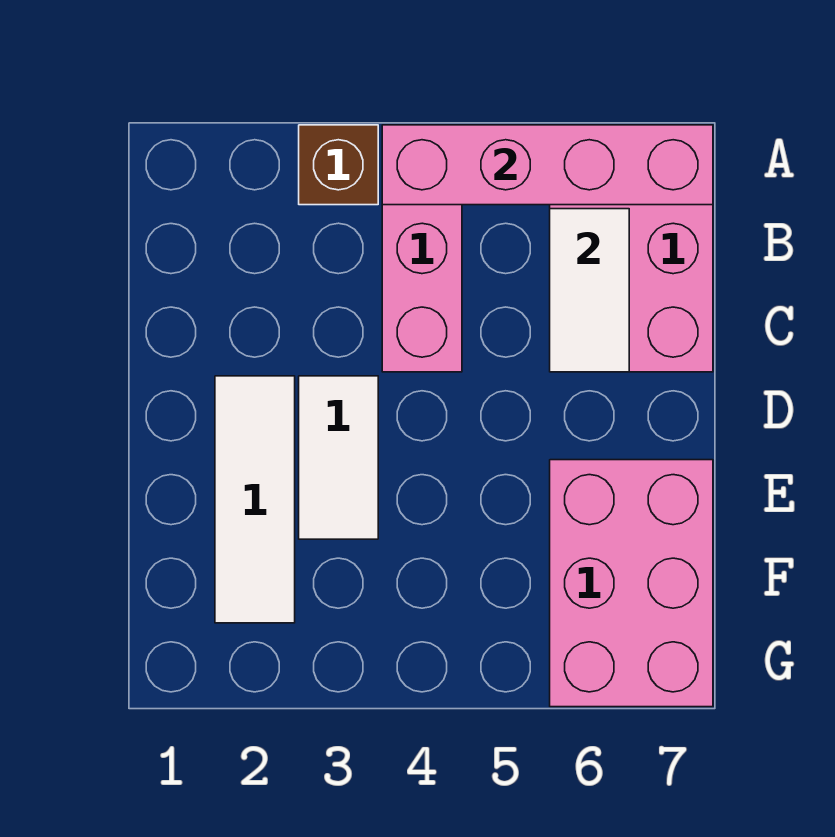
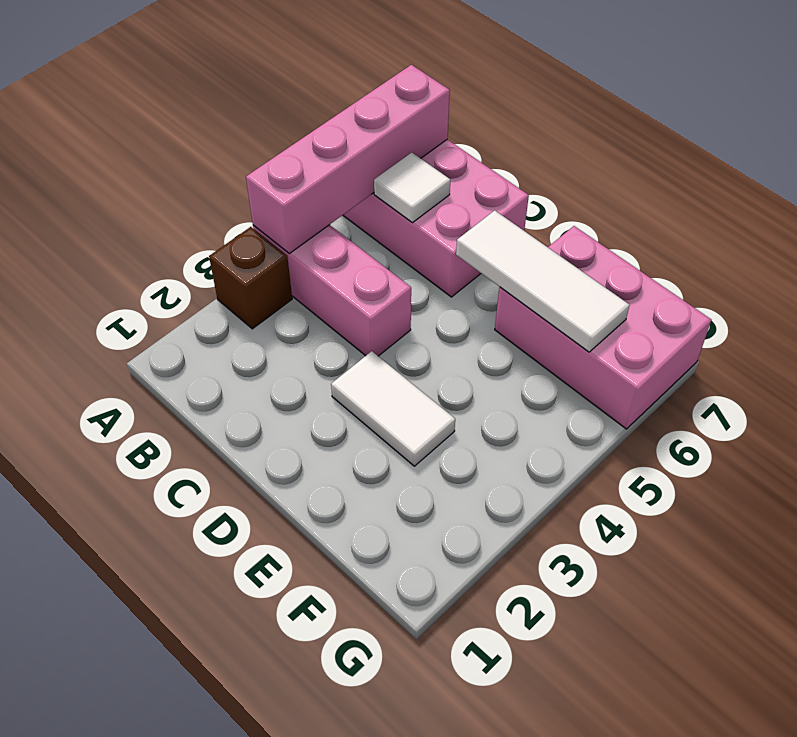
white tile B6:C6 level 2 -> white tile B6 level 2
white tile D2:F2 level 1 -> white tile D6:F6 level 2

